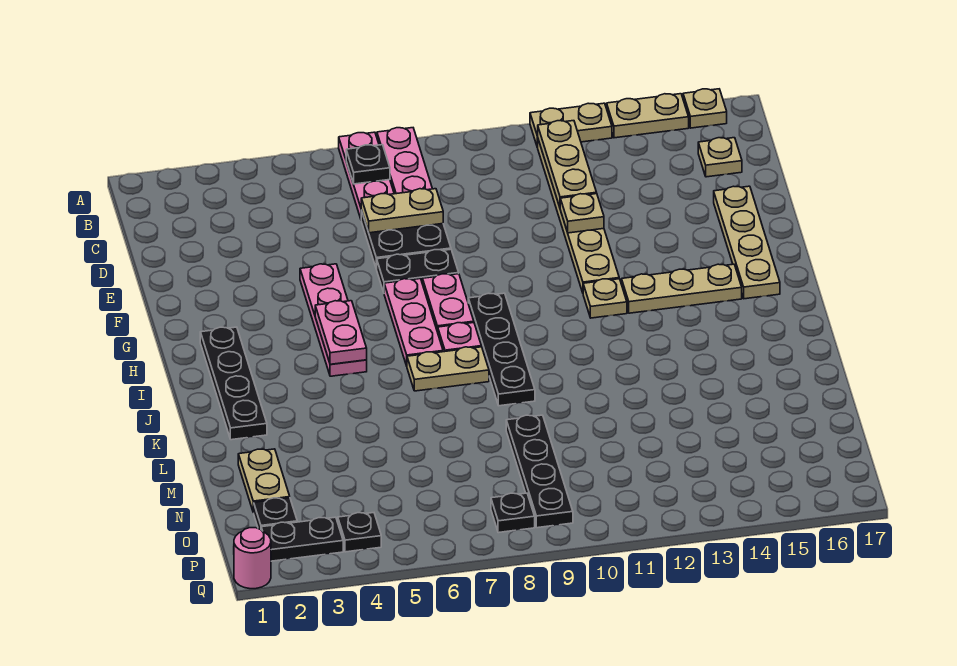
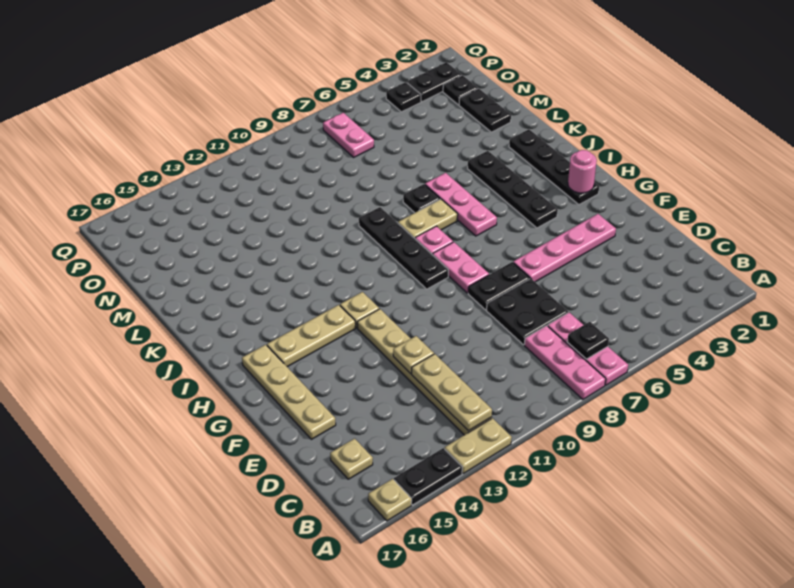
tan plate A14:A15 level 1 -> black plate A14:A15 level 1
tan plate D7:D8 level 2 -> none
pink plate F5:I5 level 1 -> pink plate F3:F6 level 1
pink plate G7:I7 level 1 -> pink plate I6:K6 level 1
pink plate H5:I5 level 2 -> pink plate O7:P7 level 1
tan plate M2:N2 level 1 -> black plate M2:N2 level 1
black plate M9:P9 level 1 -> black plate H4:K4 level 1
black plate P8 level 1 -> black plate K7 level 1
pink round brick Q1 level 1 -> pink round brick H2 level 2

